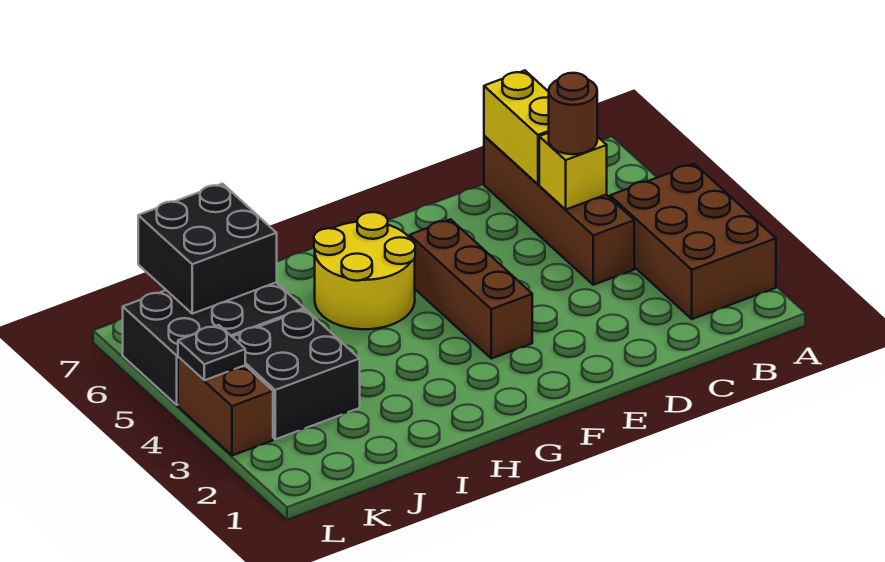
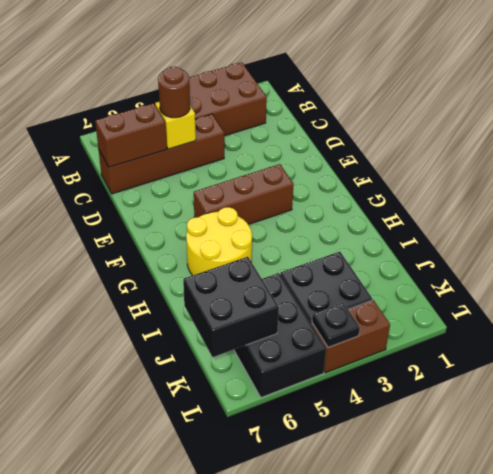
yellow brick C6:C7 level 2 -> brown brick C6:C7 level 2

